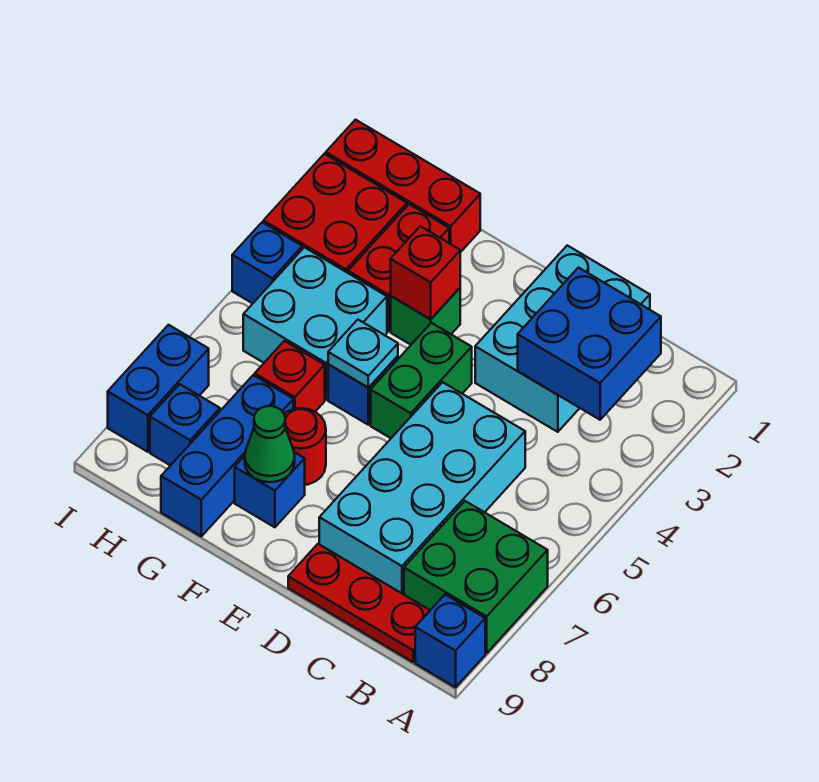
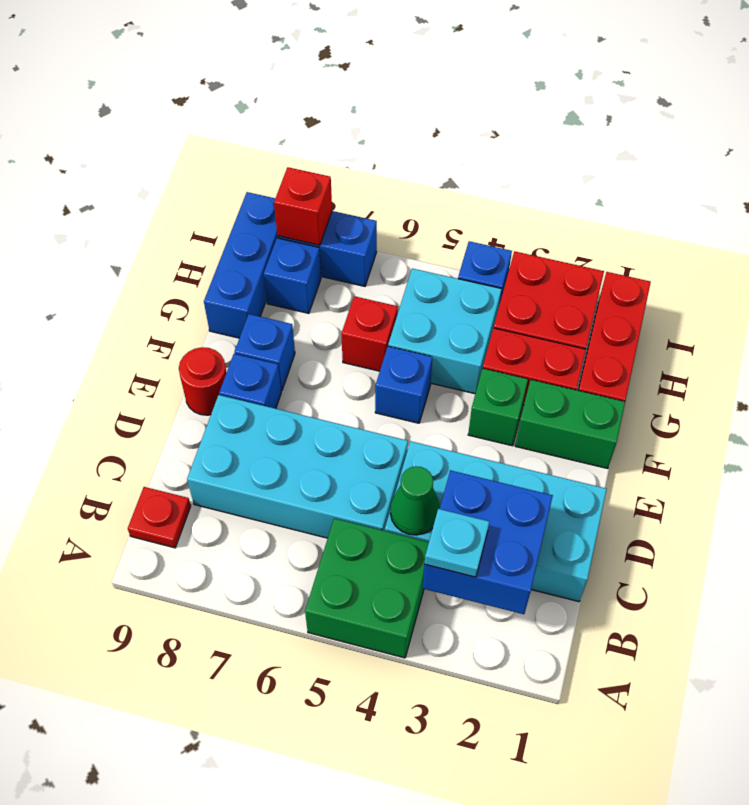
green brick A7:B8 level 1 -> green brick A4:B5 level 1
blue brick A9 level 1 -> blue brick E8 level 1
red plate B9:D9 level 1 -> red plate B9 level 1
cyan brick C1:D3 level 1 -> cyan brick C1:D4 level 1
green brick E4:E5 level 1 -> green brick F1:F2 level 1
red brick F3 level 2 -> red brick I8 level 2
cyan plate F5 level 2 -> cyan plate B3 level 3
red round brick F7 level 1 -> red round brick E9 level 1
green cone F8 level 2 -> green cone C4 level 2
blue brick G7:G9 level 1 -> blue brick G9:I9 level 1

